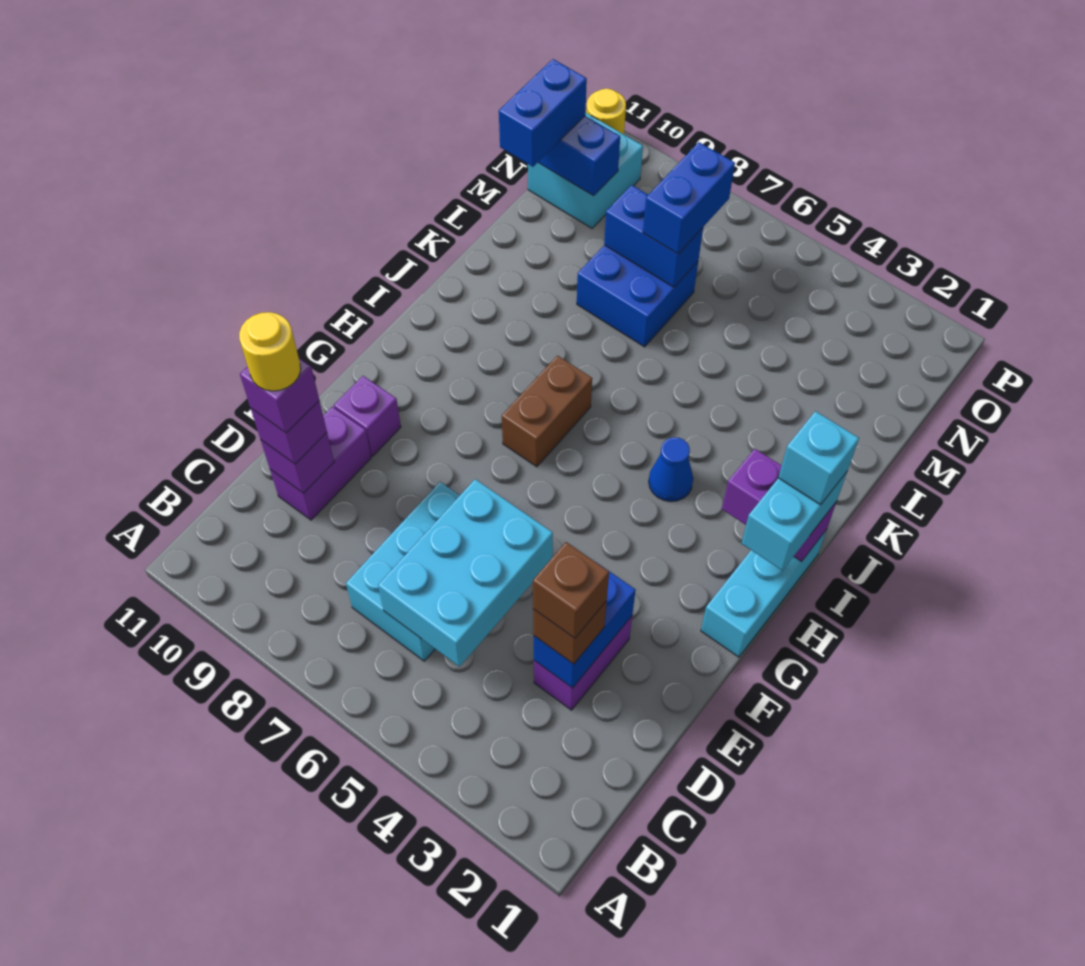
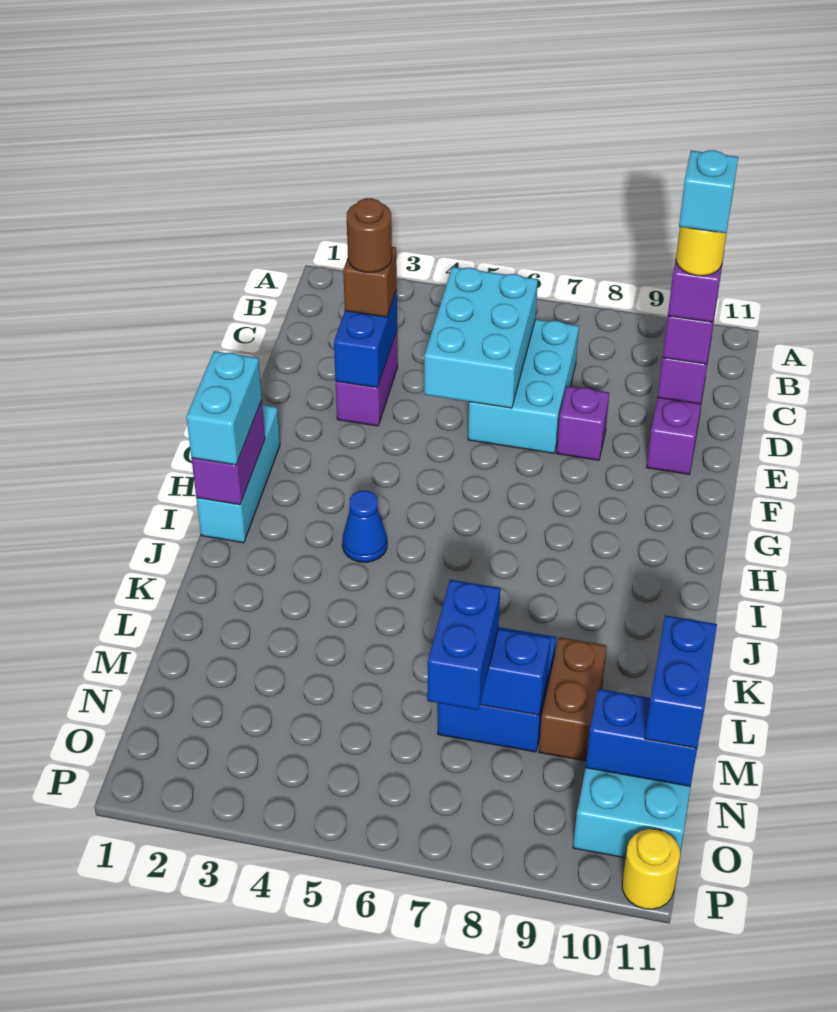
brown brick D3 level 4 -> brown round brick D3 level 4
purple brick F10 level 1 -> purple brick E8 level 1
brown brick H7:I7 level 1 -> brown brick L9:M9 level 1
purple brick I1:I2 level 2 -> purple brick H1:I1 level 2
cyan brick I1 level 4 -> cyan brick D10 level 6

